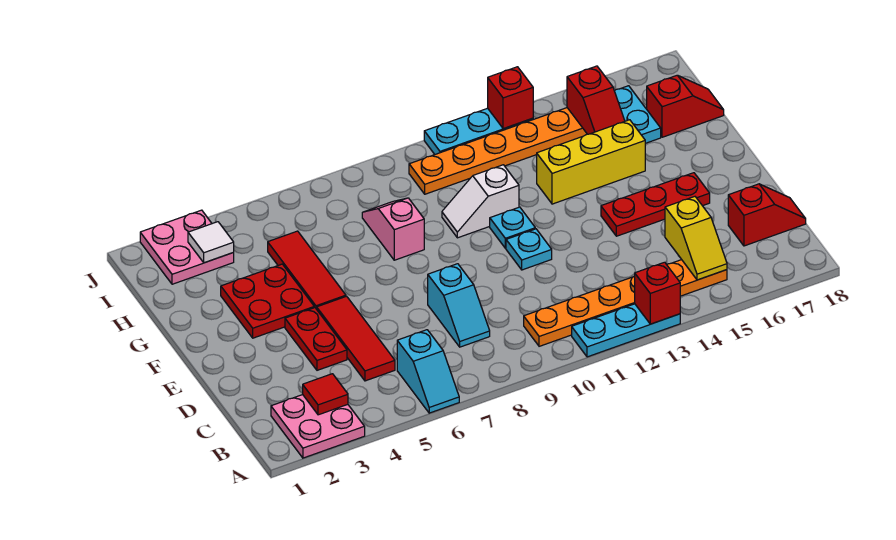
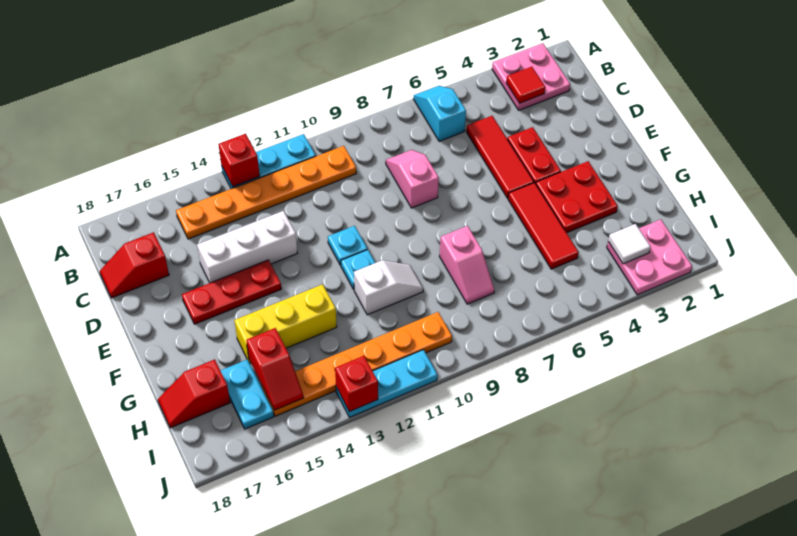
yellow slope B15:C15 level 2 top C -> none
cyan slope C8:D8 level 1 top D -> pink slope C8:D8 level 1 top D
none -> white brick D13:D15 level 1
red slope H15:I15 level 2 top I -> red slope H15:I15 level 2 top H

